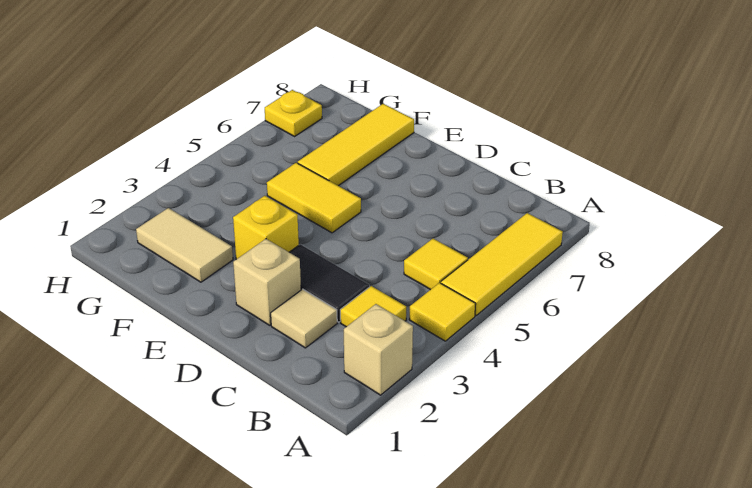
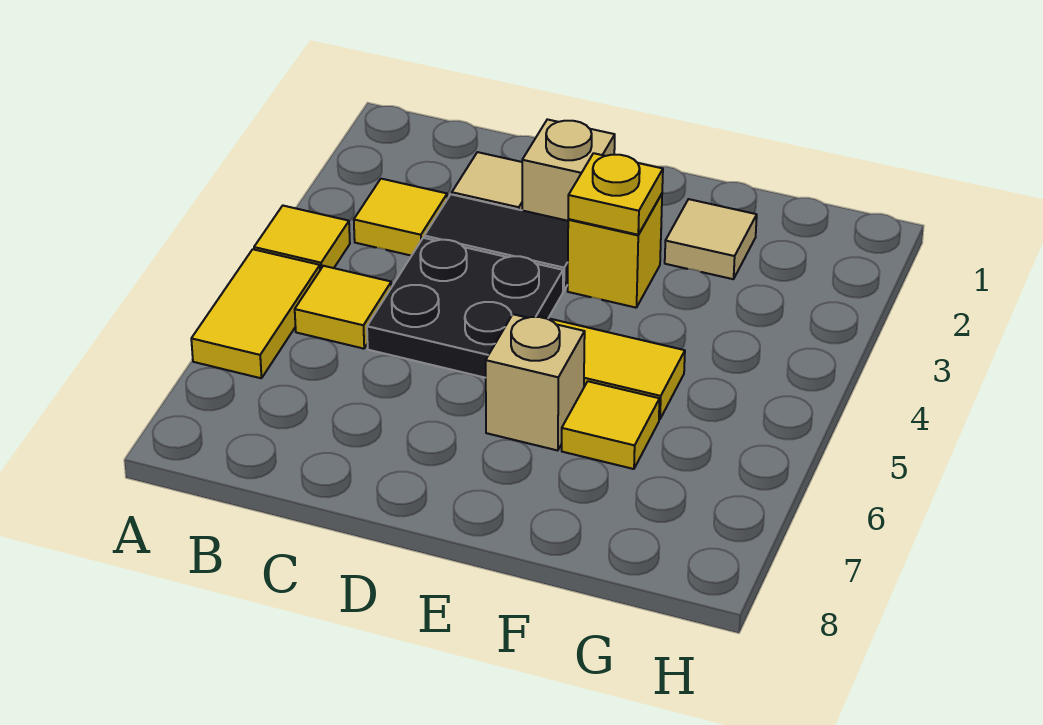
tan brick A2 level 1 -> tan brick E6 level 1
yellow tile A5:A7 level 1 -> yellow tile A5:A6 level 1
none -> black plate C4:D5 level 1
tan tile F2:G2 level 1 -> tan tile F2 level 1
yellow tile F6:F8 level 1 -> yellow tile F6 level 1
yellow plate H7 level 1 -> yellow plate E3 level 2

